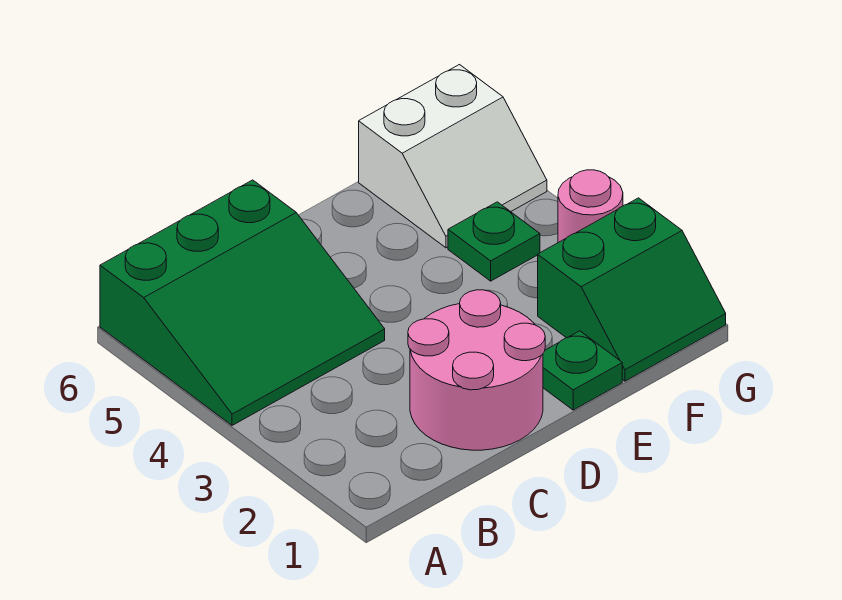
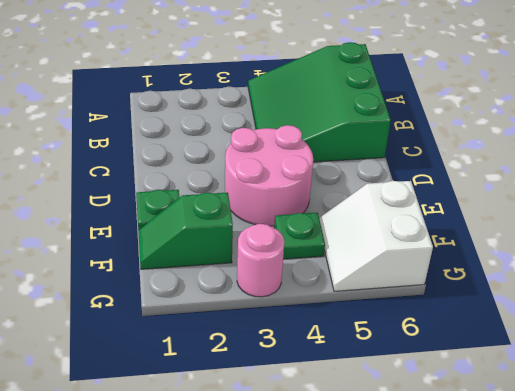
pink round brick C1:D2 level 1 -> pink round brick D3:E4 level 1
green slope F1:G2 level 1 top 2 -> green slope F1:F2 level 1 top 2

